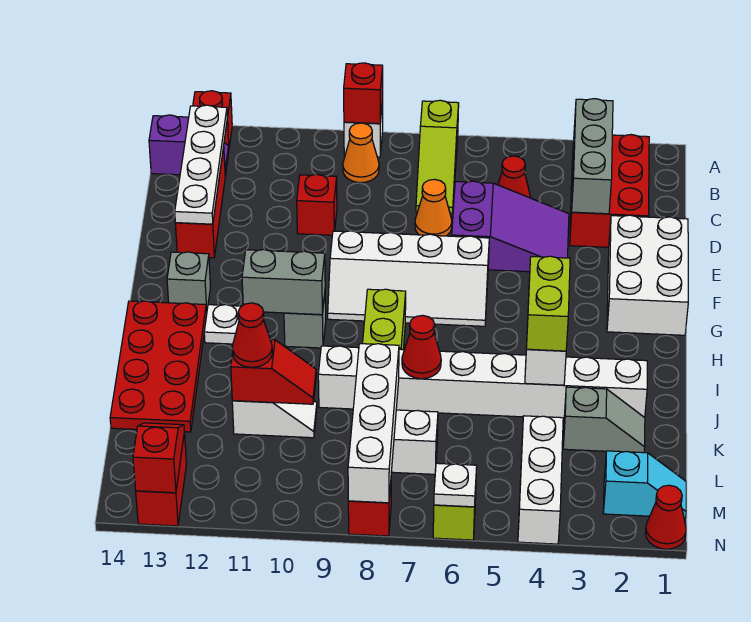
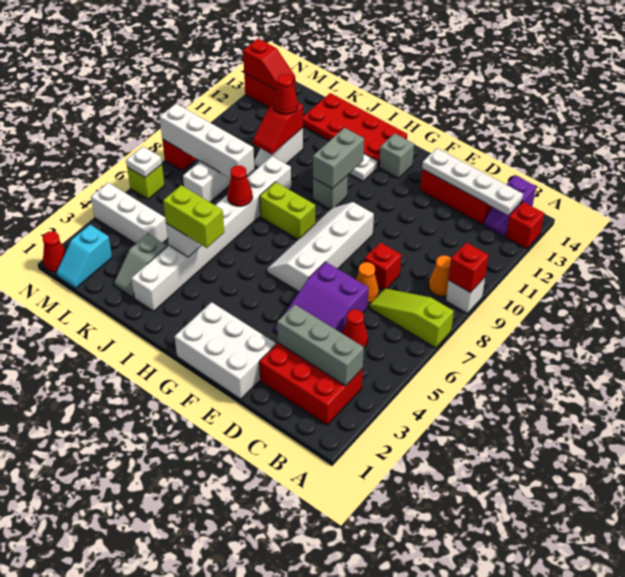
red brick D10 level 1 -> red brick D8 level 1

